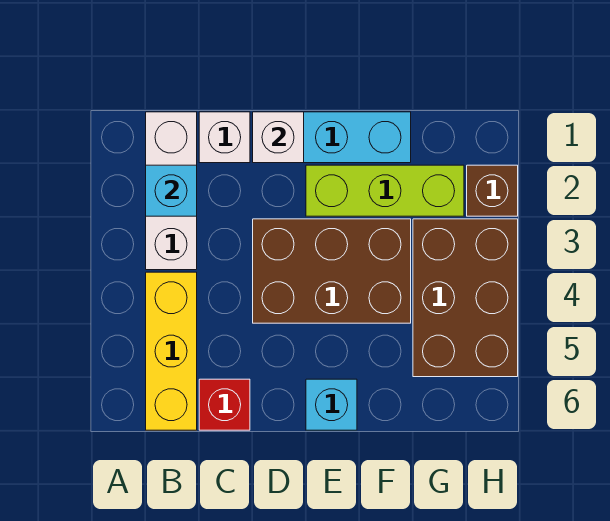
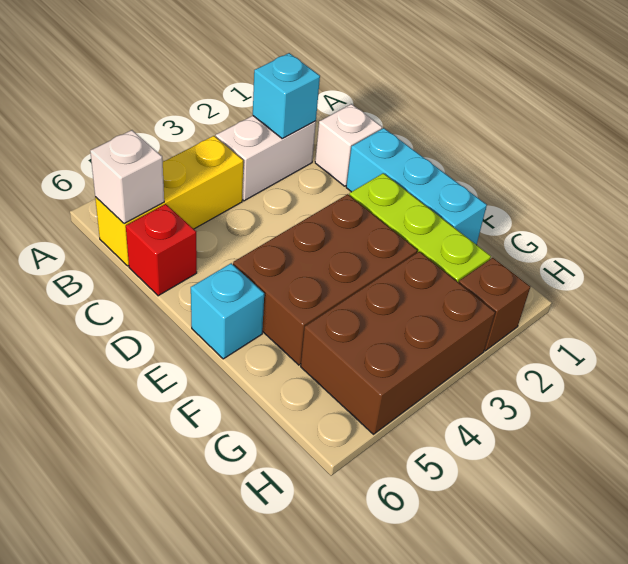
white brick B1:B3 level 1 -> white brick B2:B3 level 1
white brick D1 level 2 -> white brick B6 level 2
brown brick D3:F4 level 1 -> brown brick E3:F5 level 1

